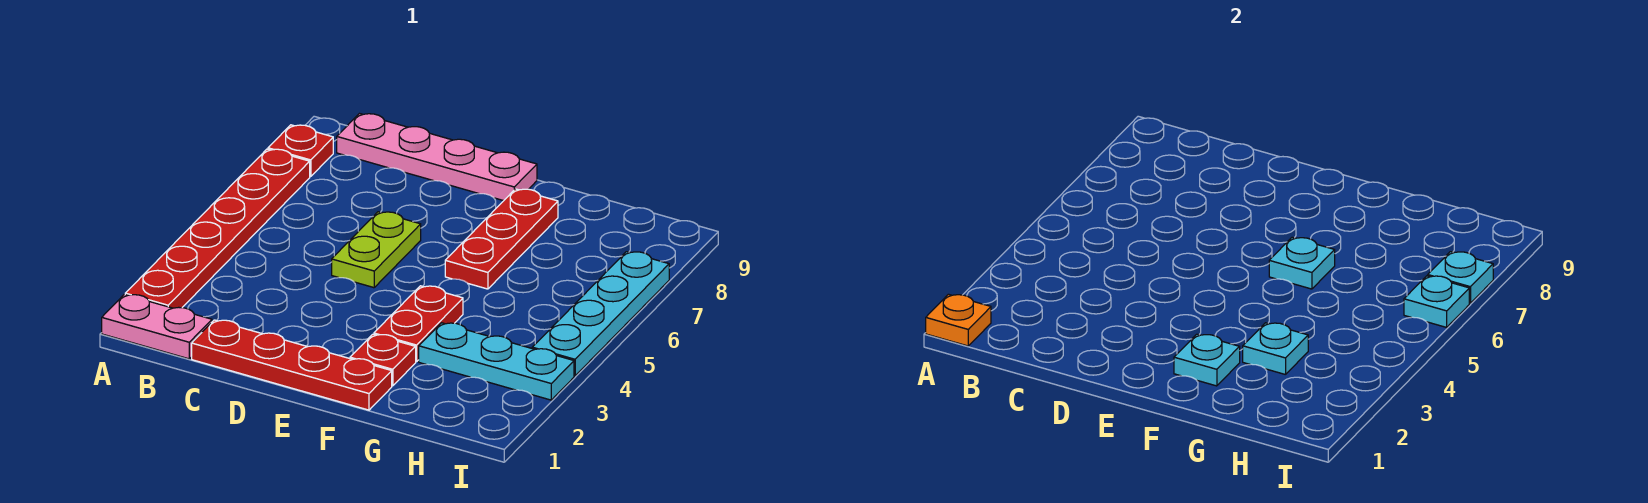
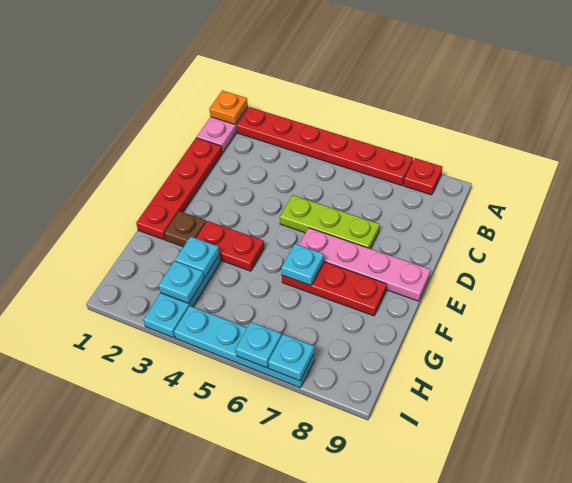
pink plate B9:E9 level 1 -> pink plate E6:E9 level 1
lime plate D5:D6 level 1 -> lime plate D5:D7 level 1
red plate F2 level 1 -> brown plate F2 level 1
cyan plate F2 level 2 -> cyan plate H3 level 2

